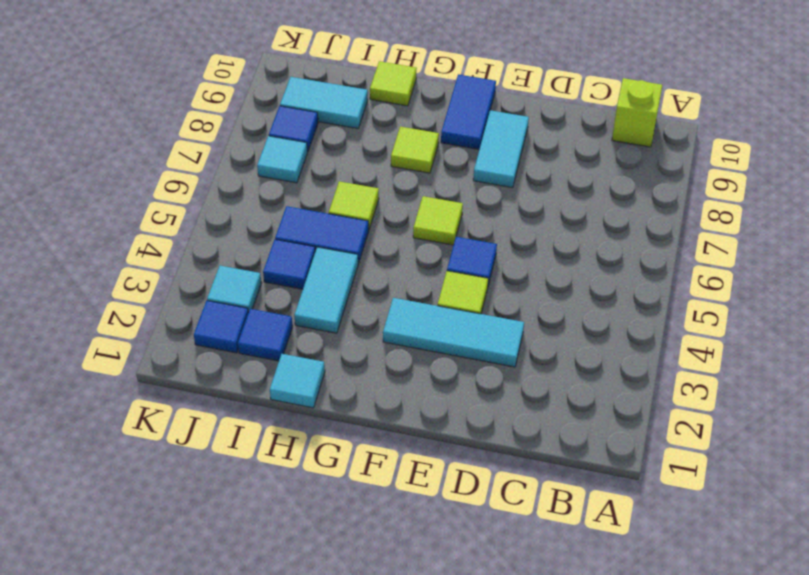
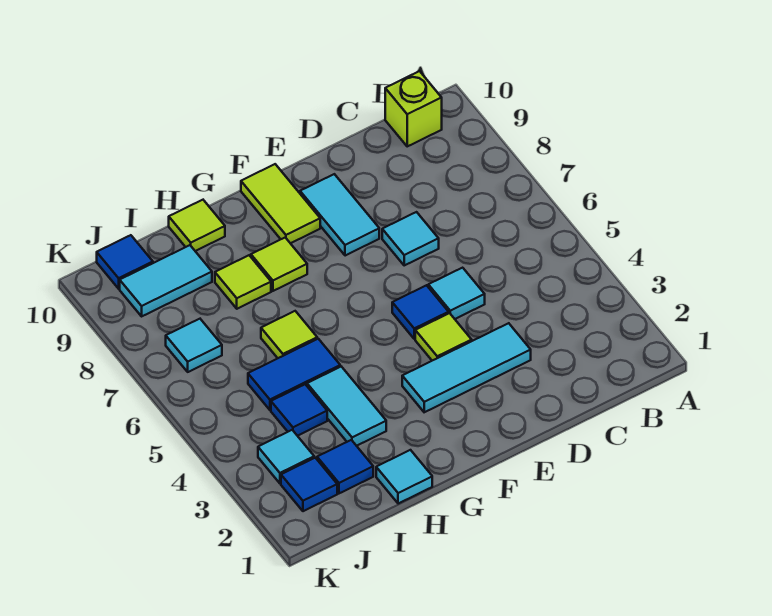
none -> cyan tile D5 level 1
none -> cyan tile D7 level 1
lime tile F6 level 1 -> lime tile H8 level 1
blue tile F9:F10 level 1 -> lime tile F9:F10 level 1
blue tile J8 level 1 -> blue tile J10 level 1

